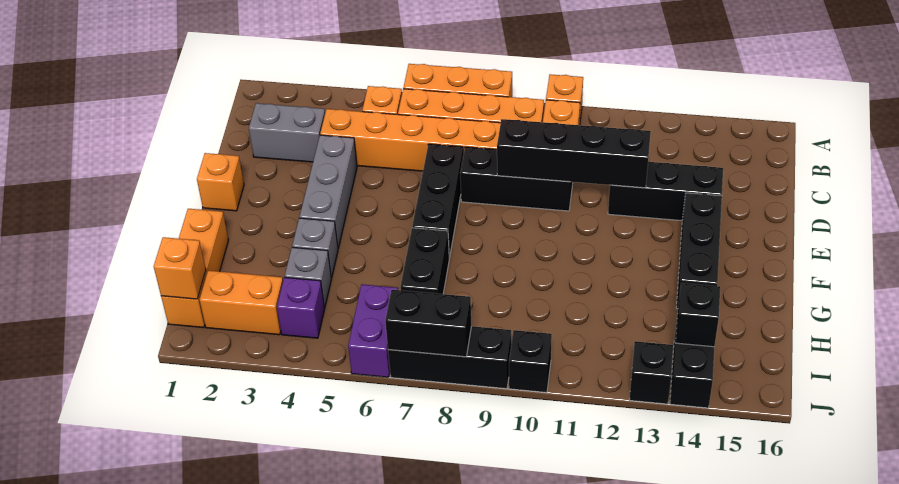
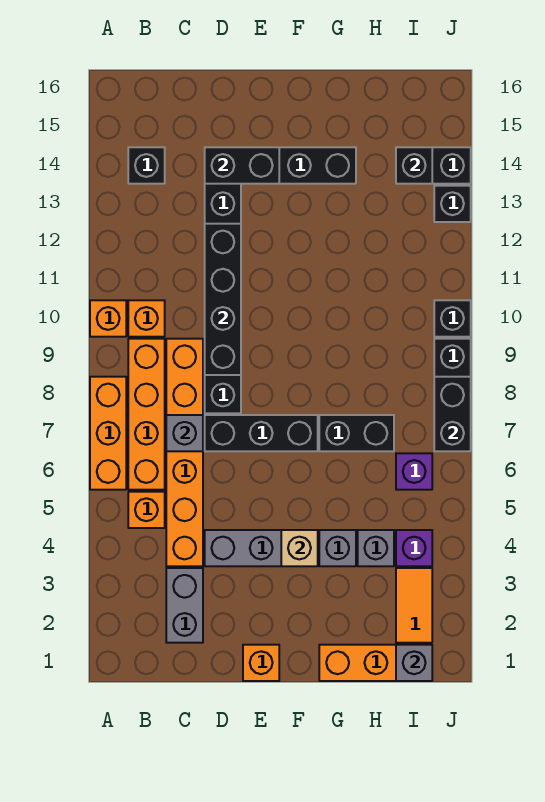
none -> black brick B14 level 1
none -> grey brick C7 level 2
none -> black brick D14:E14 level 2
none -> tan brick F4 level 2
orange brick I1 level 2 -> grey brick I1 level 2
orange brick I2:I3 level 1 -> orange tile I2:I3 level 1
purple brick I6:J6 level 1 -> purple brick I6 level 1

